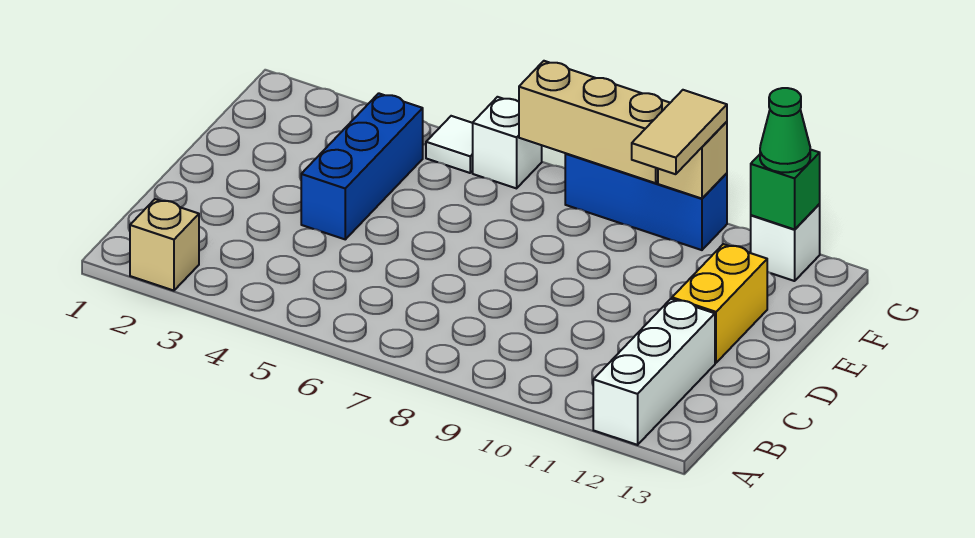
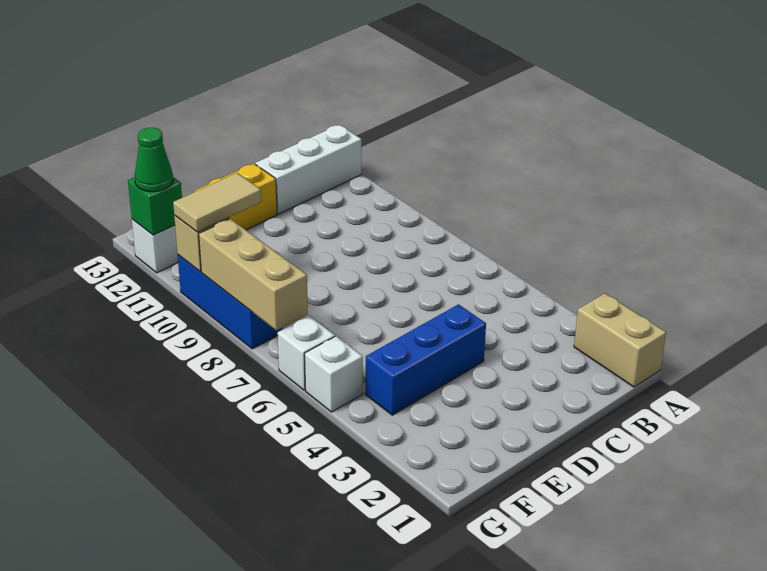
tan brick A2 level 1 -> tan brick A1:A2 level 1
white tile G5 level 1 -> white brick G5 level 1

